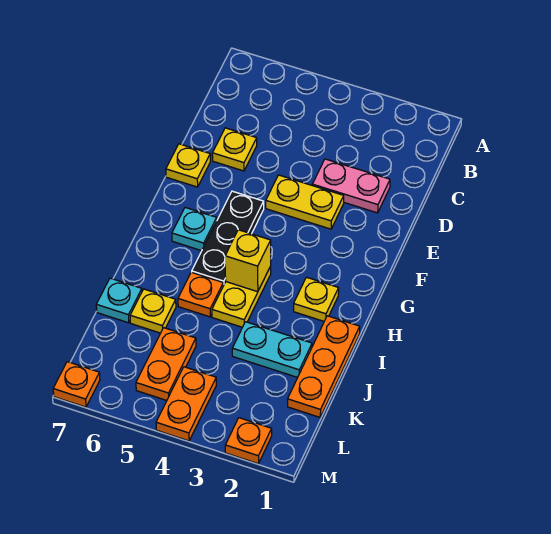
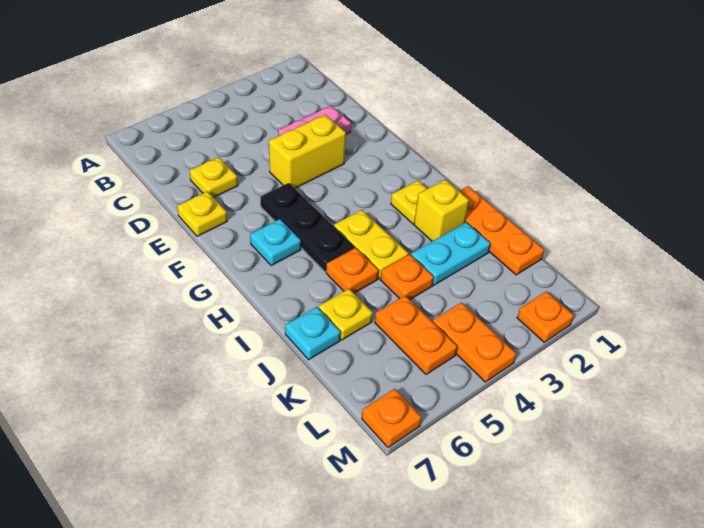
yellow plate E3:E4 level 1 -> yellow brick E3:E4 level 1
yellow brick H4 level 2 -> yellow brick I2 level 1
none -> orange plate J4 level 1

